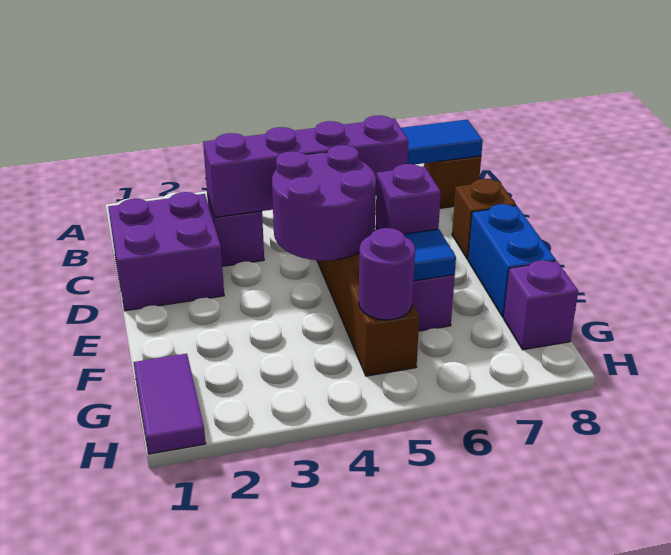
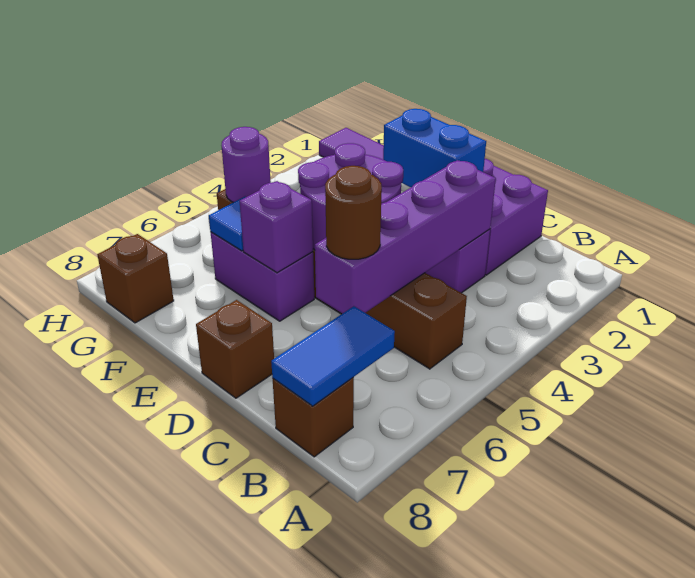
none -> brown round brick C6 level 3
blue brick E8:F8 level 1 -> blue brick D2:E2 level 2
purple brick G8 level 1 -> brown brick G8 level 1

